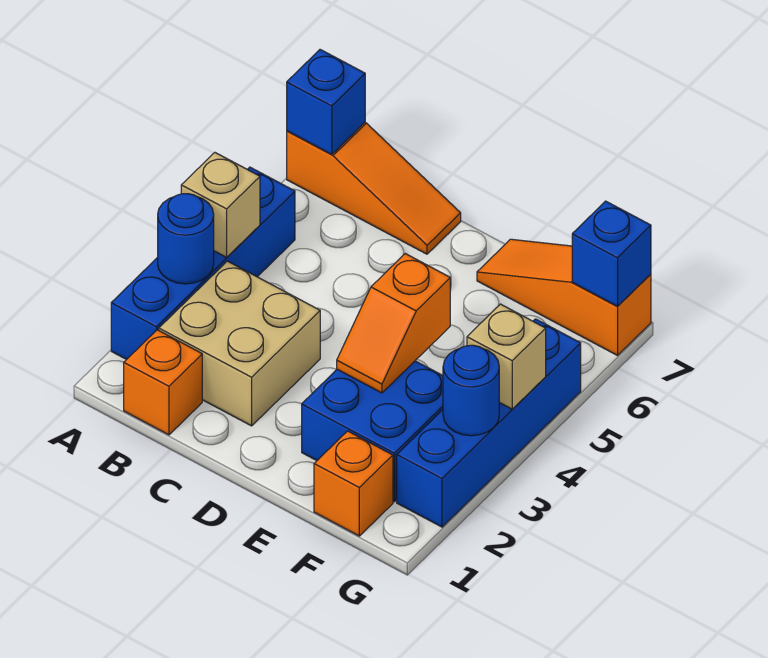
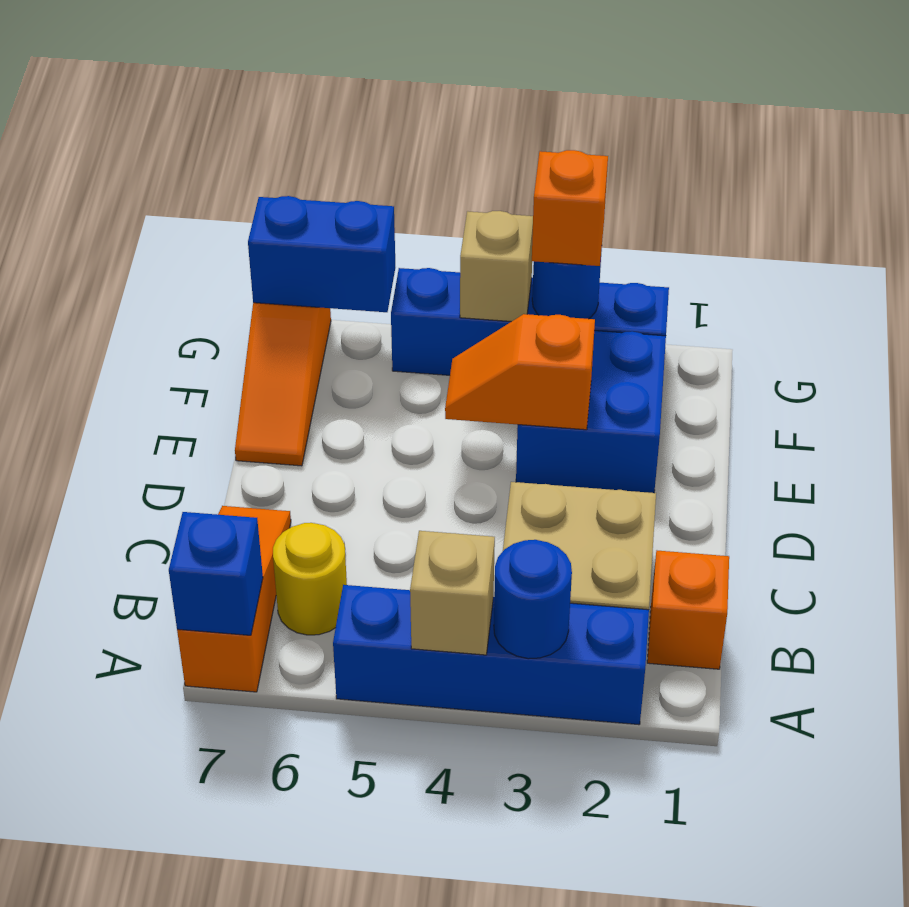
none -> yellow round brick B6 level 1
orange slope E3:E4 level 2 top 4 -> orange slope E3:E4 level 2 top 3
orange brick F1 level 1 -> orange brick G3 level 3
blue brick G7 level 2 -> blue brick G6:G7 level 2

